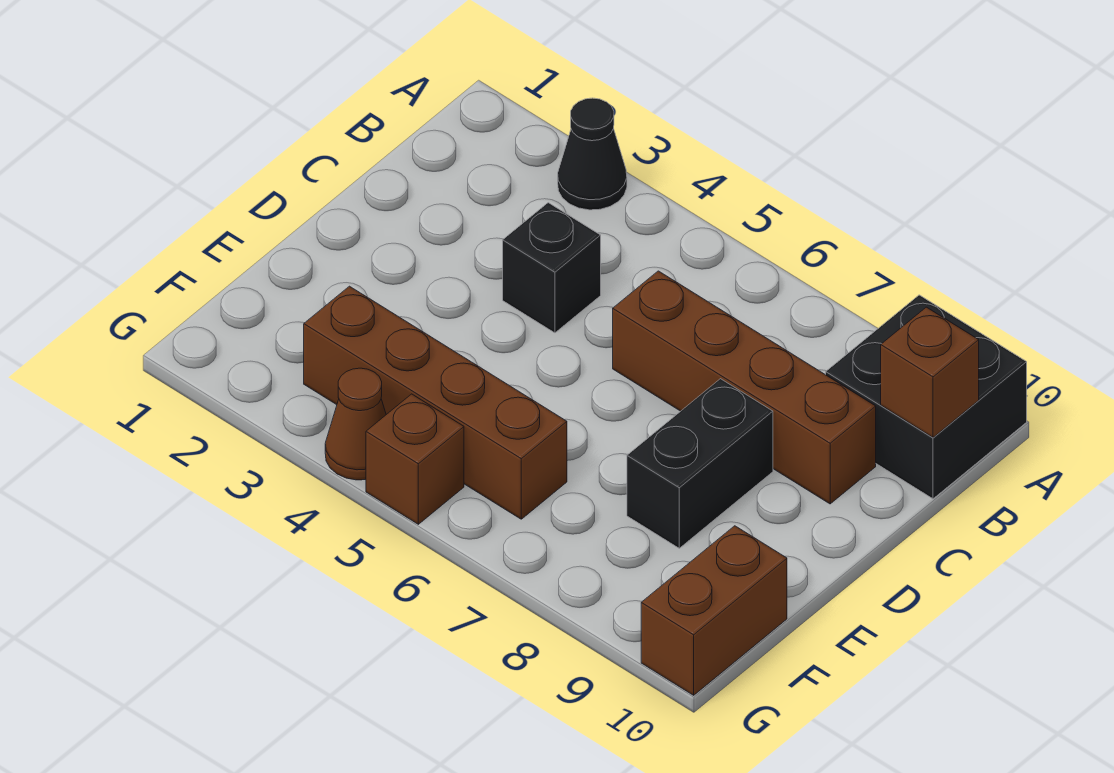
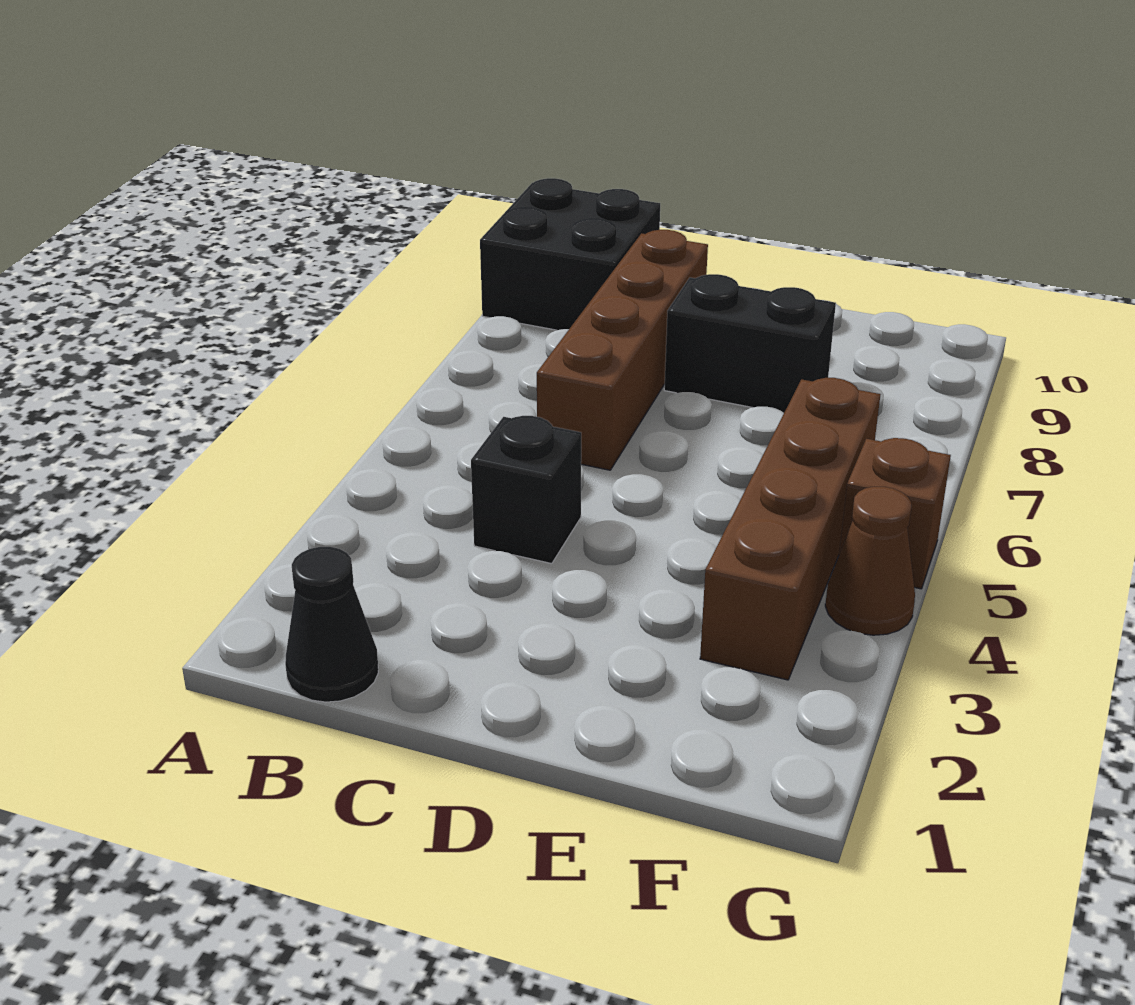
black cone A3 level 1 -> black cone B1 level 1
brown brick B10 level 2 -> none
brown brick F10:G10 level 1 -> none

